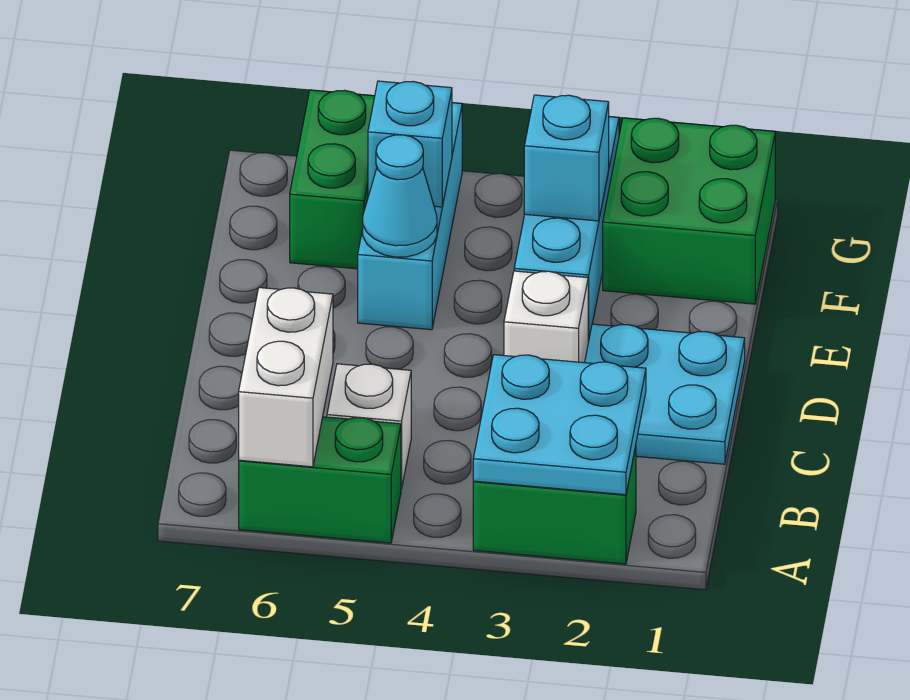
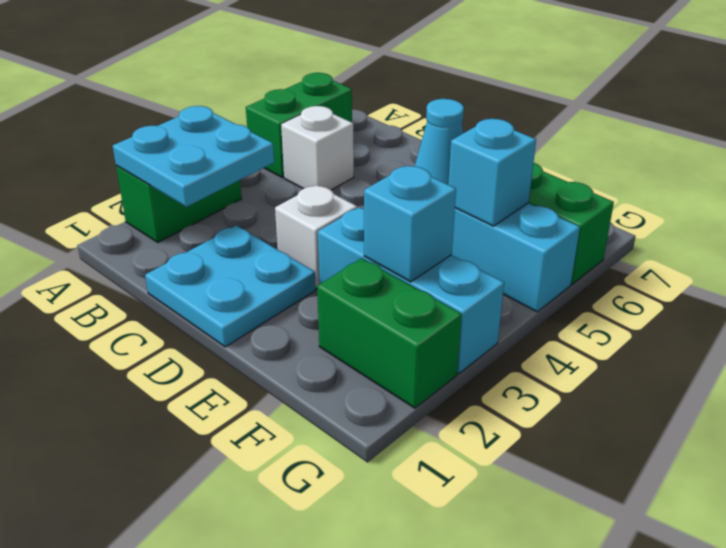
white brick A6:B6 level 2 -> none
green brick F1:G2 level 1 -> green brick F2:G2 level 1

